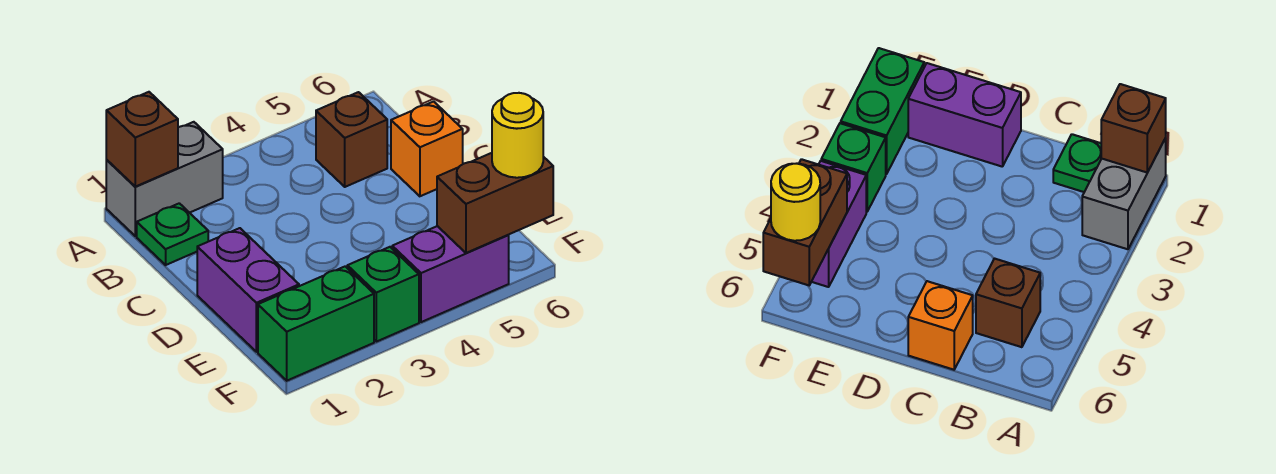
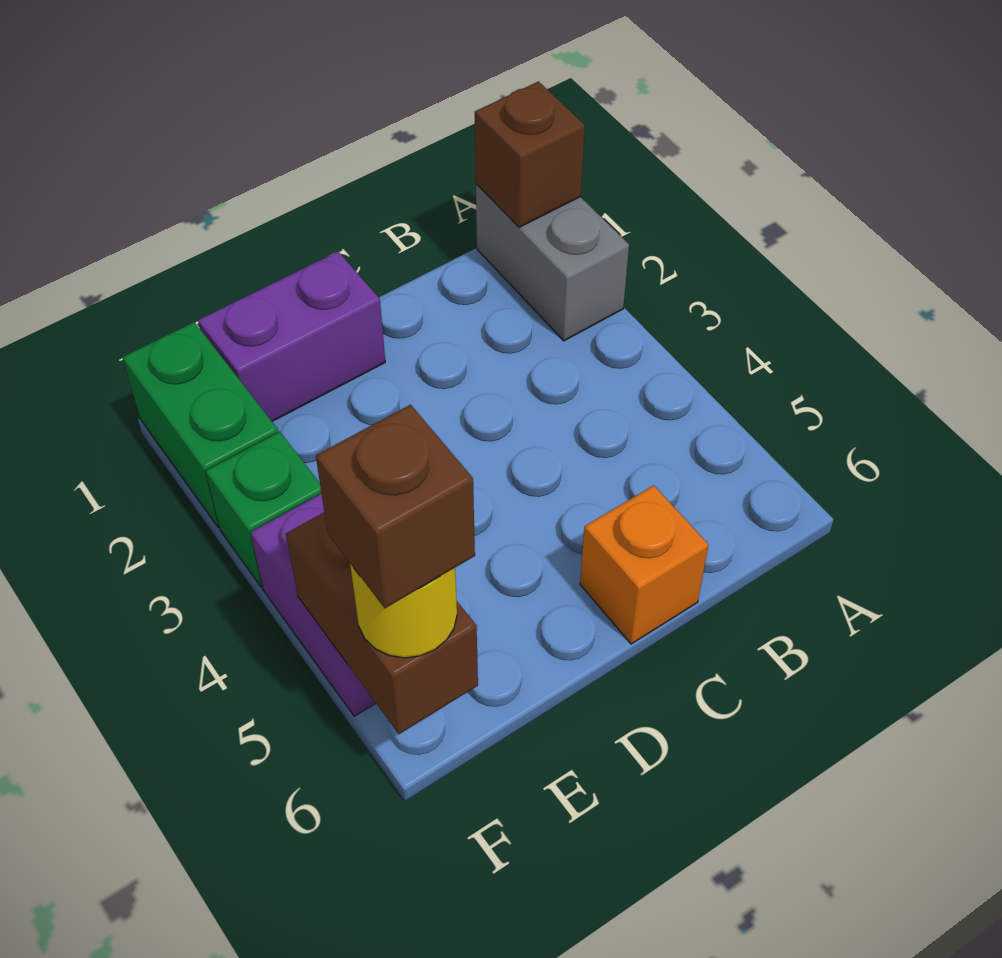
green plate B1 level 1 -> none
brown brick B5 level 1 -> brown brick F6 level 4

